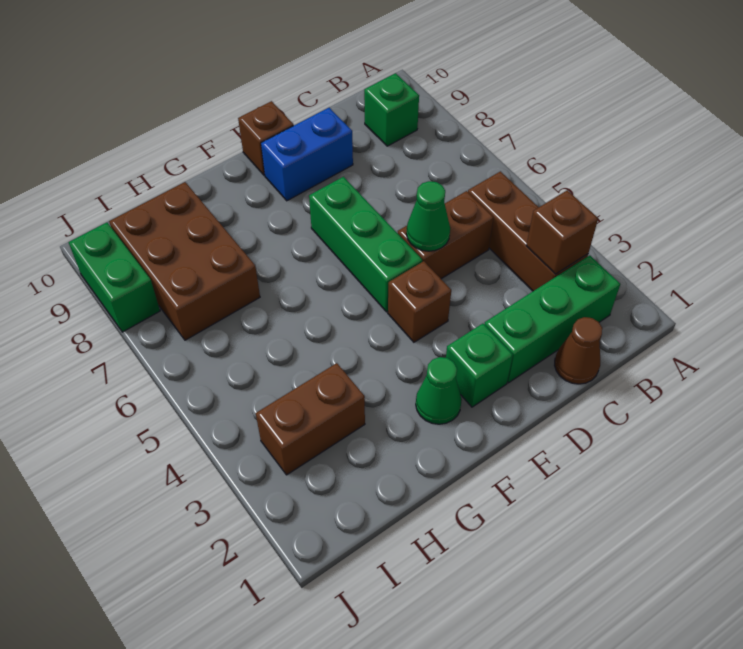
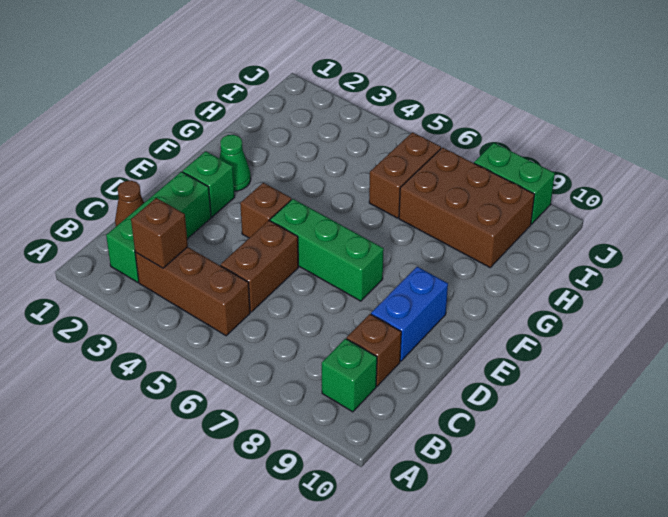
green cone D5 level 2 -> none
brown brick E10 level 1 -> brown brick C9 level 1
brown brick H3:I3 level 1 -> brown brick H6:I6 level 1

